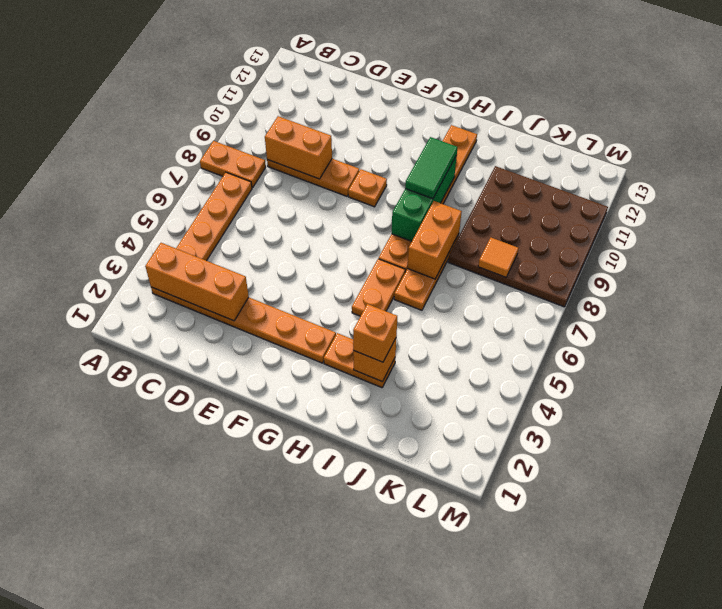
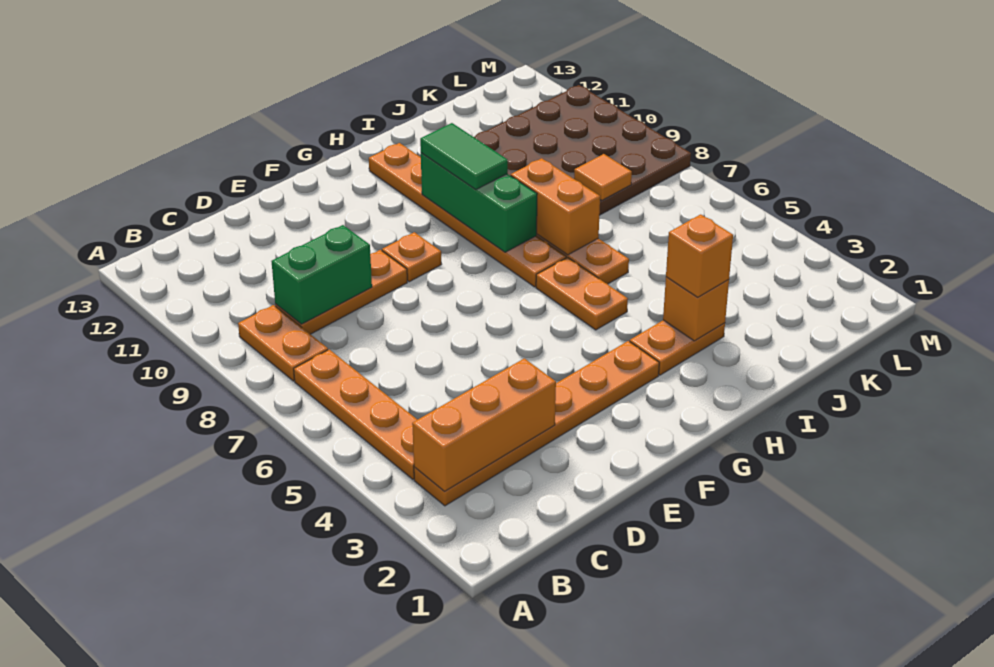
orange plate A8:B8 level 1 -> orange plate B8:B9 level 1
orange brick C9:D9 level 2 -> green brick C9:D9 level 2

